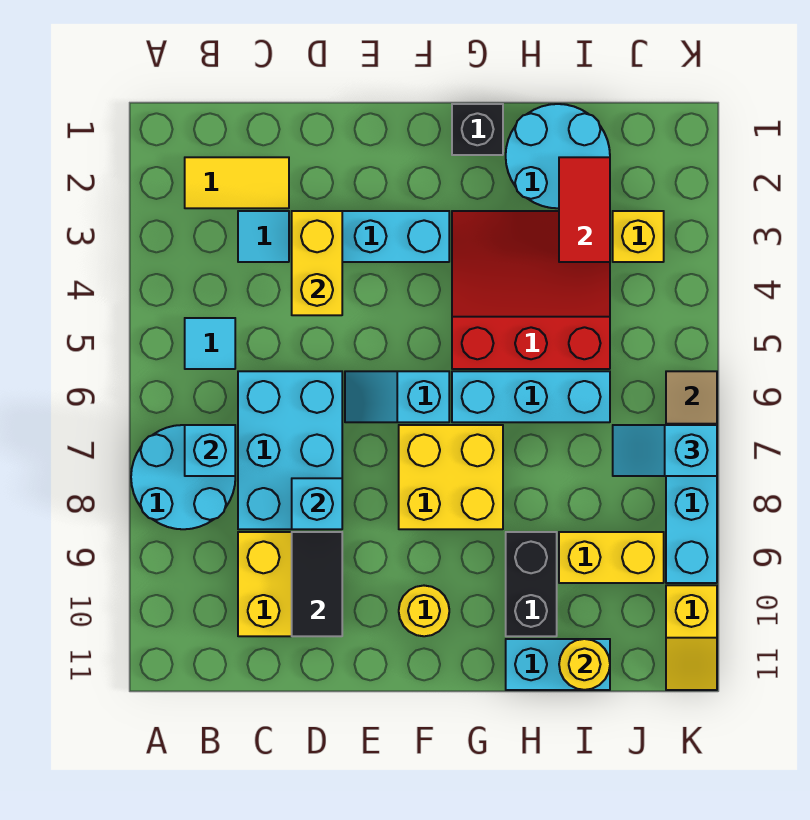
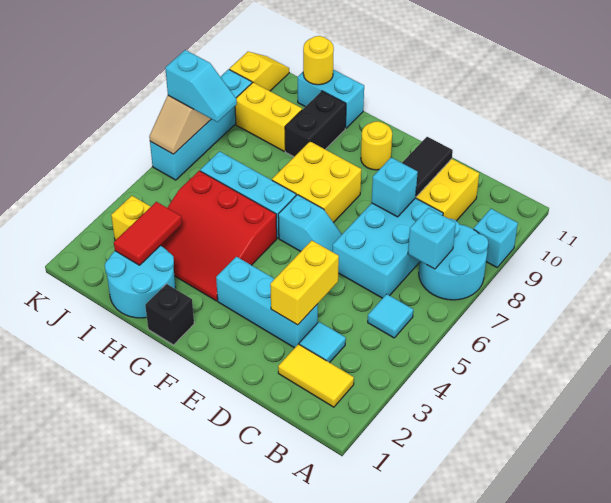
none -> cyan brick A9 level 1

